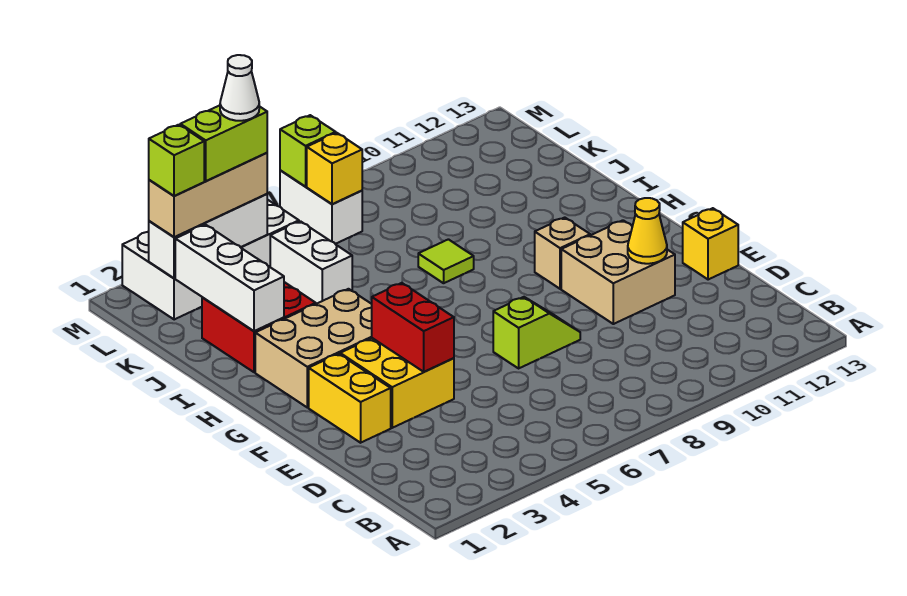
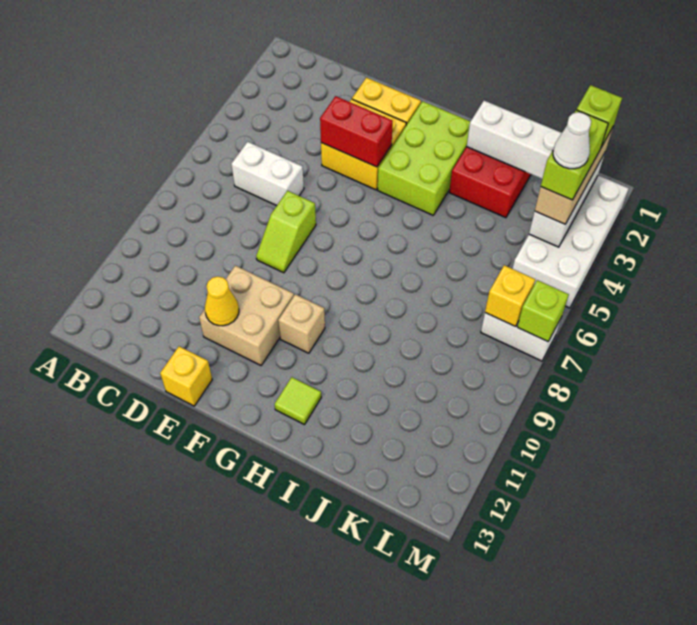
tan brick G2:H4 level 1 -> lime brick G2:H4 level 1
lime tile I8 level 1 -> lime tile H12 level 1
white brick J5:K5 level 1 -> white brick C6:D6 level 1

